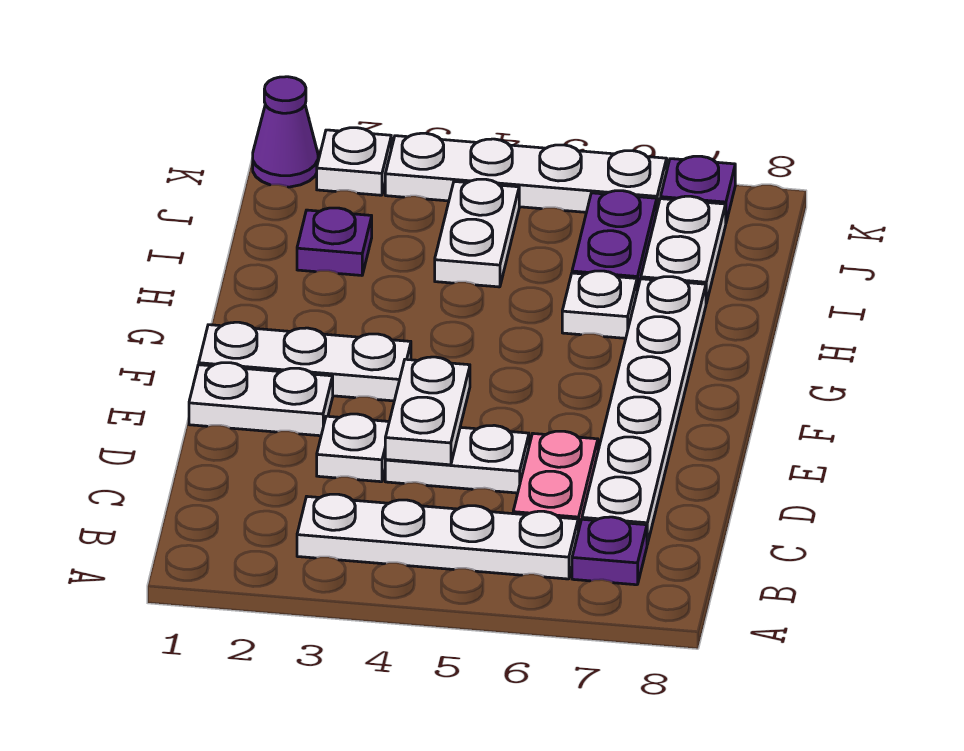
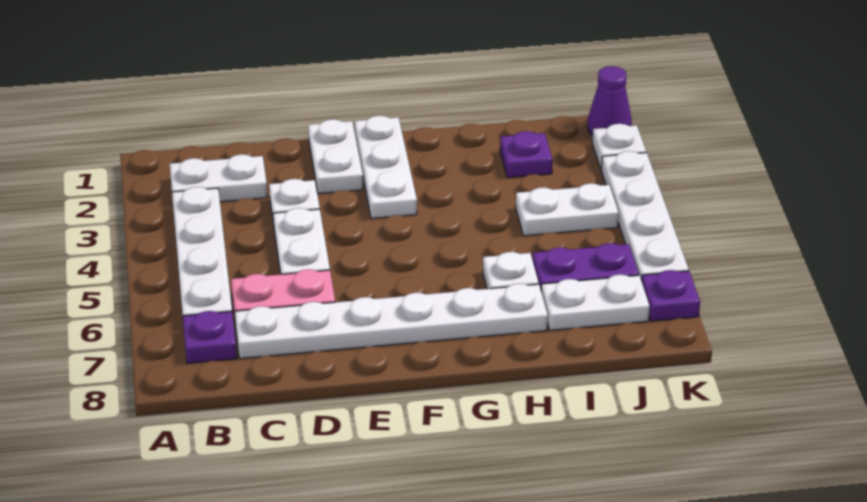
white plate D4:E4 level 2 -> white plate B2:C2 level 1

